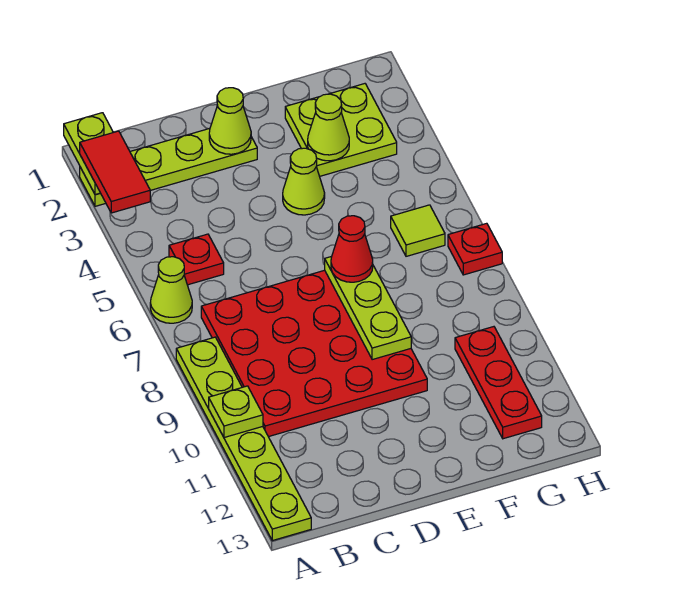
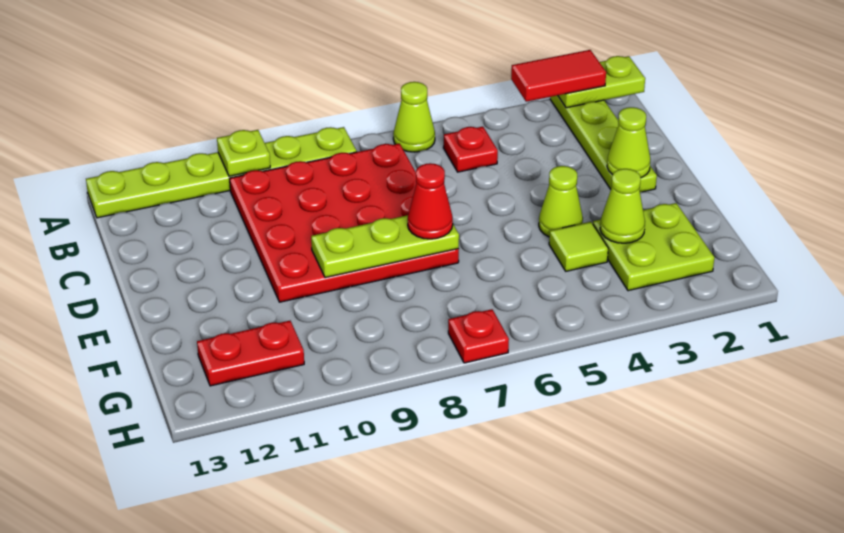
lime tile G6 level 1 -> lime tile F4 level 1
red plate G10:G12 level 1 -> red plate G11:G12 level 1

